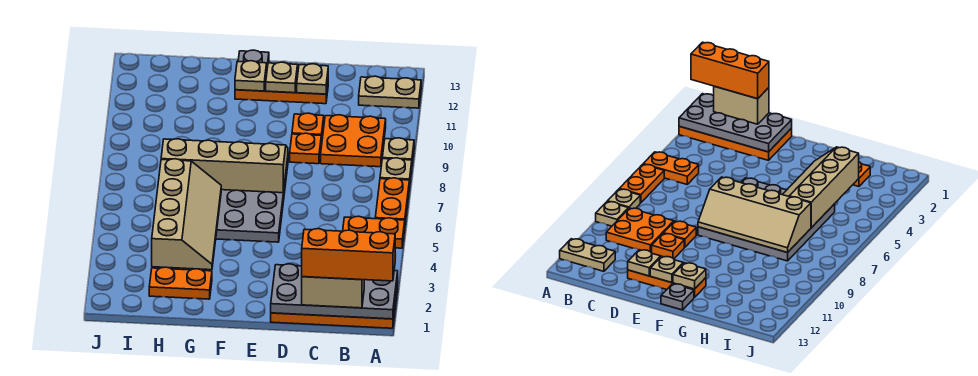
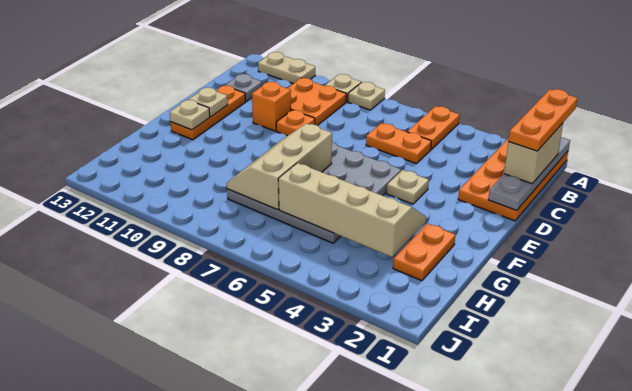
grey plate A1:D2 level 2 -> grey plate A1:D1 level 2
orange brick A1:C1 level 4 -> orange plate A1:C1 level 4
orange plate A6:A7 level 1 -> orange plate C5:C6 level 1
tan plate A12:B12 level 1 -> tan plate A11:A12 level 1
orange plate D10 level 1 -> orange brick D10 level 1
tan plate D12 level 2 -> tan plate E4 level 1
tan slope E7:H8 level 2 top 7 -> tan slope F7:H8 level 2 top 7
grey plate F13 level 1 -> grey plate C12 level 1

